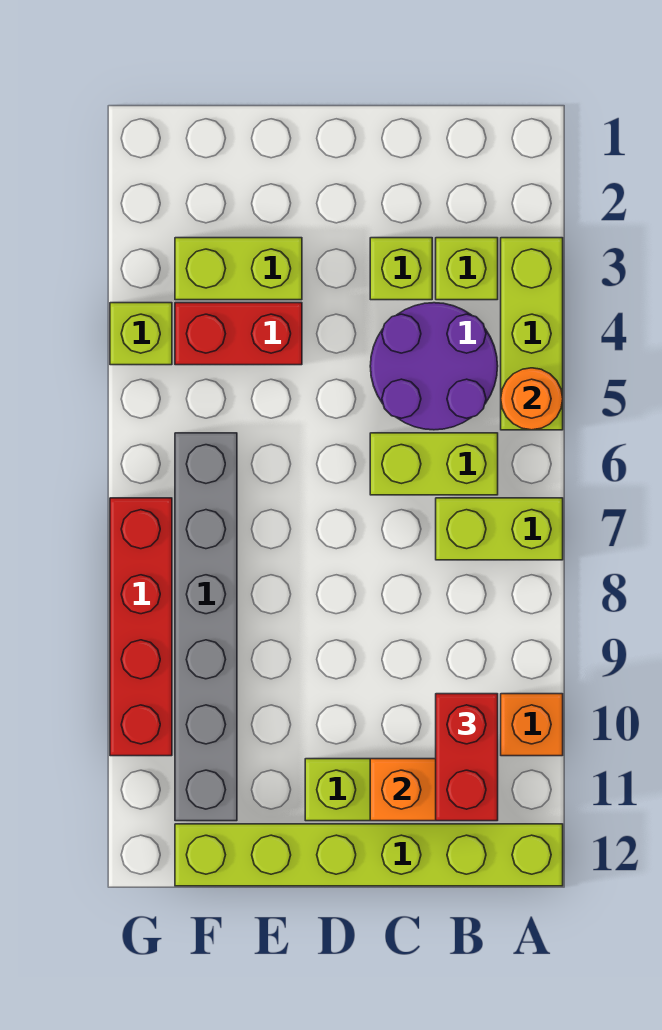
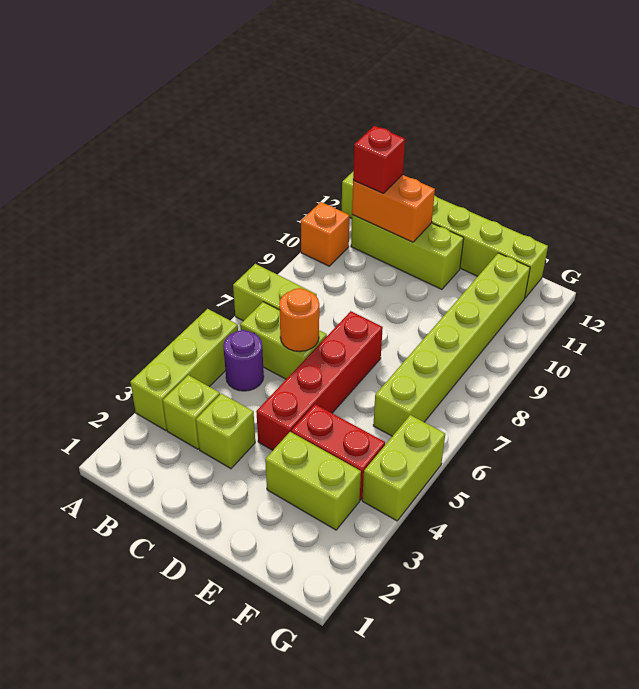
orange round brick A5 level 2 -> orange round brick C6 level 2
purple round brick B4:C5 level 1 -> purple round brick B5 level 1
red brick B10:B11 level 3 -> red brick B11 level 3
grey brick F6:F11 level 1 -> lime brick F6:F11 level 1
lime brick G4 level 1 -> lime brick G4:G5 level 1
red brick G7:G10 level 1 -> red brick D4:D7 level 1

